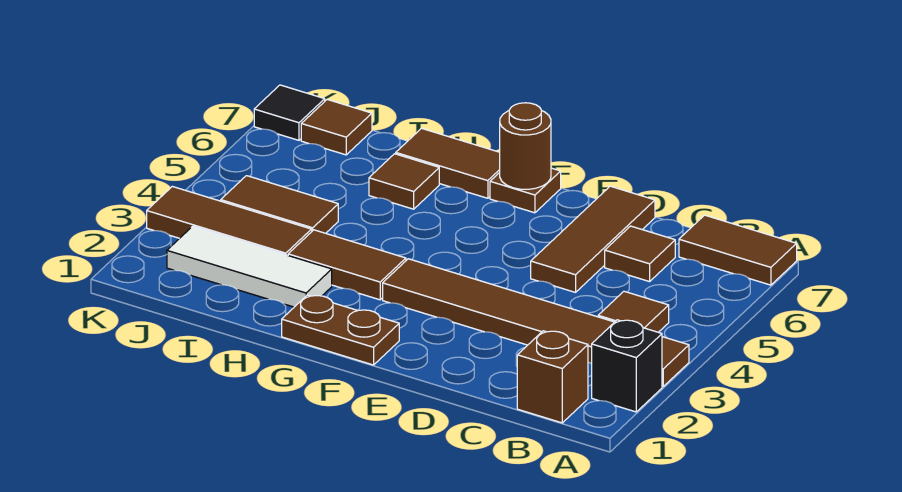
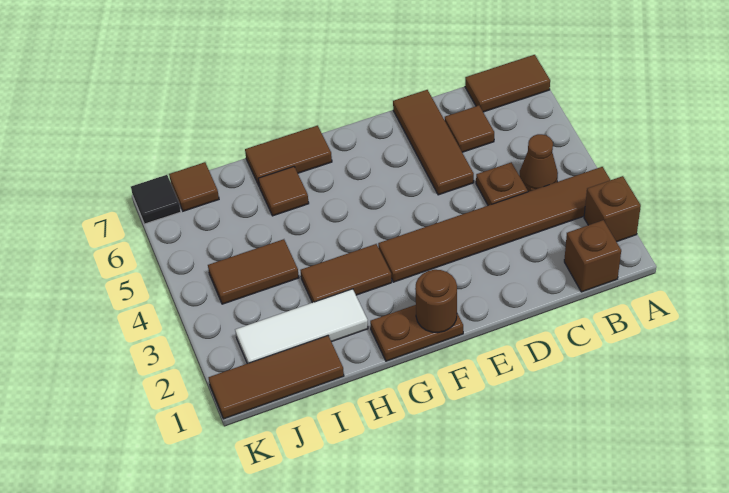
black brick A2 level 1 -> brown brick A2 level 1
brown tile B4 level 1 -> brown cone B4 level 1
brown plate F7 level 1 -> brown plate C4 level 1
brown round brick F7 level 2 -> brown round brick F1 level 2
brown tile I3:K3 level 1 -> brown tile I1:K1 level 1

